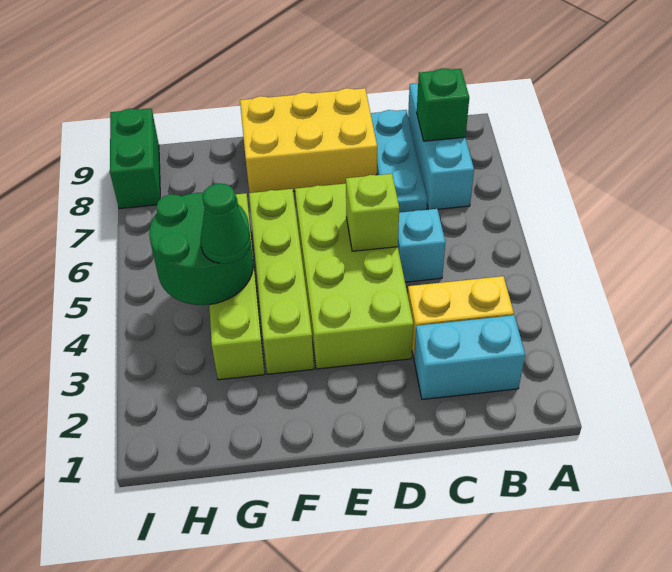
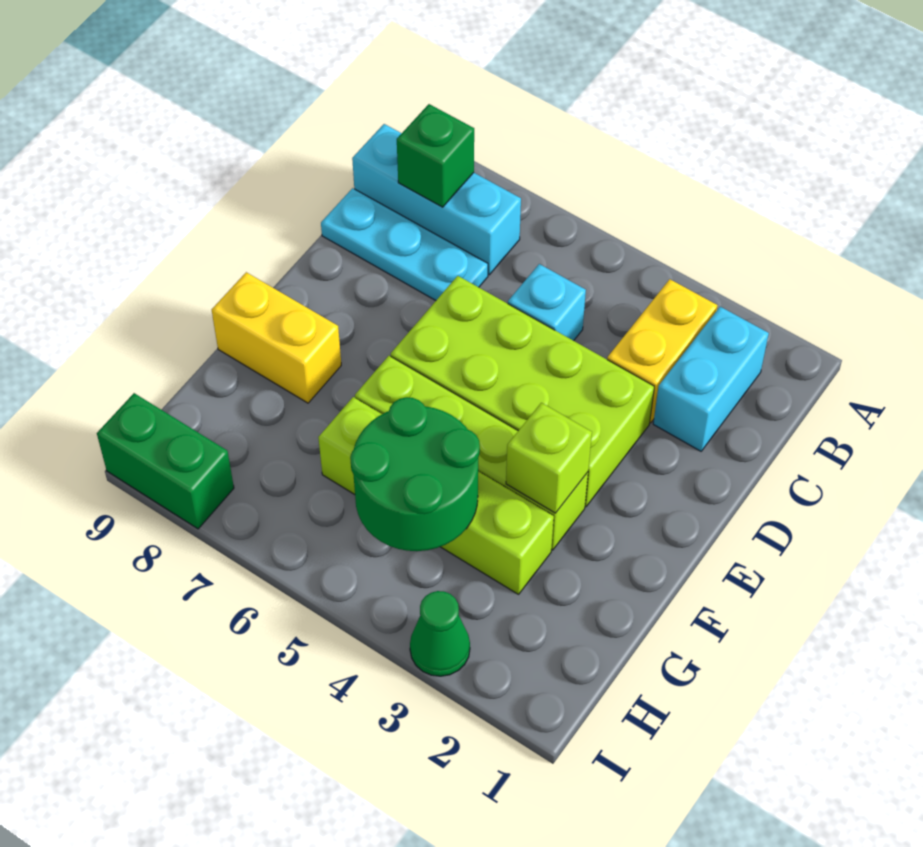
lime brick D5 level 2 -> lime brick F3 level 2
yellow brick D8:F9 level 1 -> yellow brick F8:F9 level 1
green cone G4 level 3 -> green cone I3 level 1

